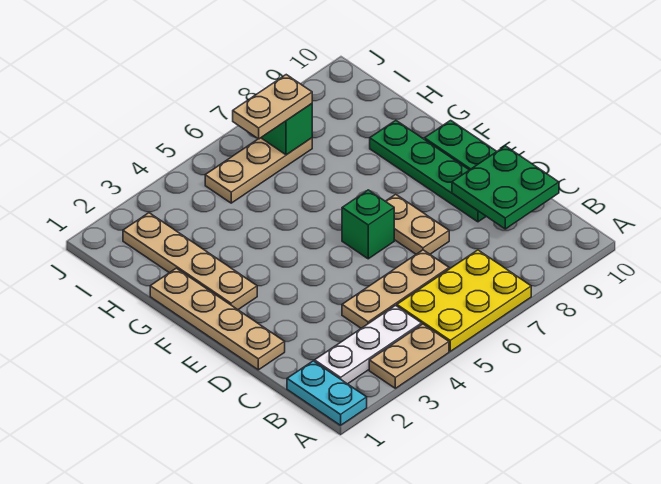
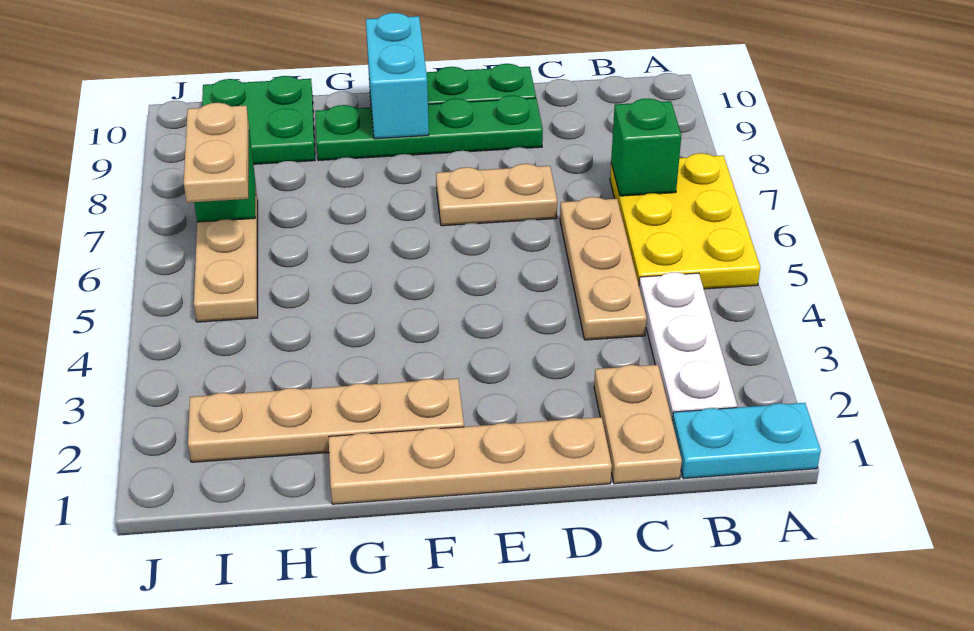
tan plate A3:A4 level 1 -> tan plate C1:C2 level 1
green plate C9:D10 level 2 -> green plate H9:I10 level 1
green brick E6 level 1 -> green brick B7 level 2
none -> cyan brick F9:F10 level 2

